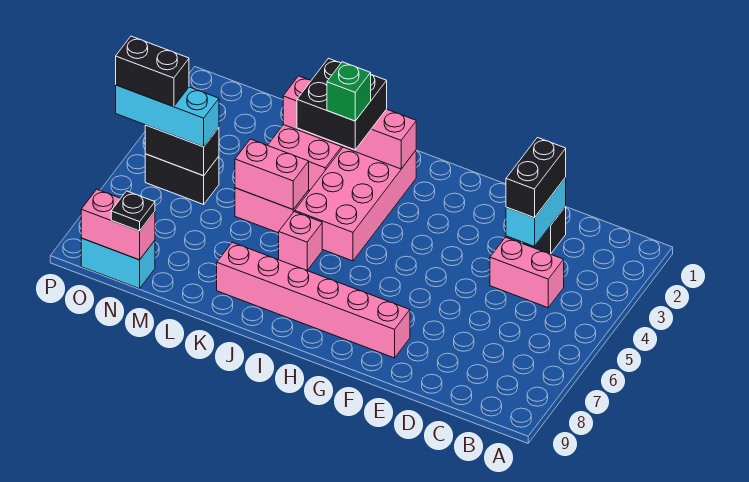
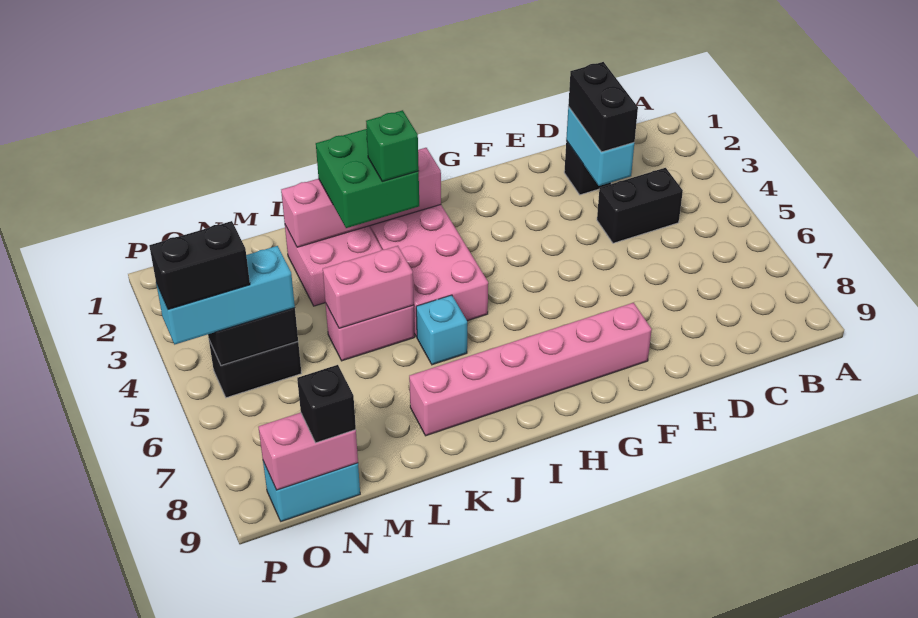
pink brick C4:D4 level 1 -> black brick C4:D4 level 1
black brick J2:K3 level 3 -> green brick J2:K3 level 3
pink brick J6 level 1 -> cyan brick J6 level 1
black plate N9 level 3 -> black brick N9 level 3

